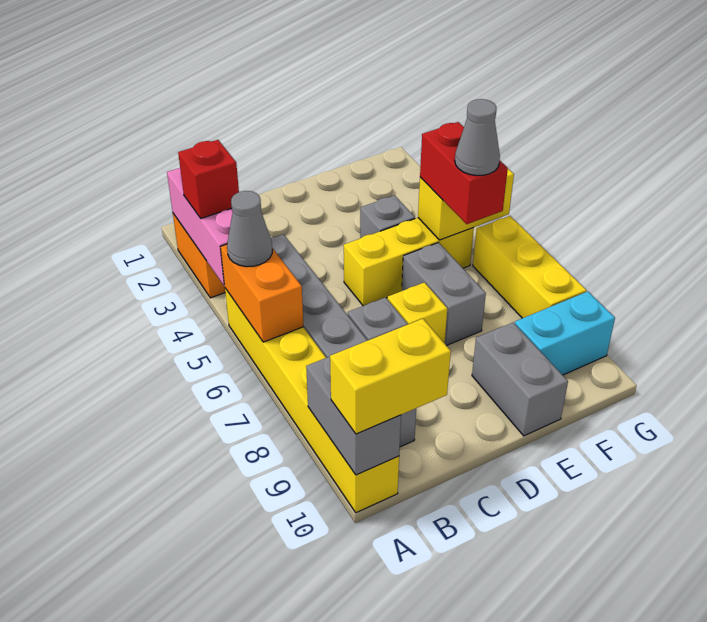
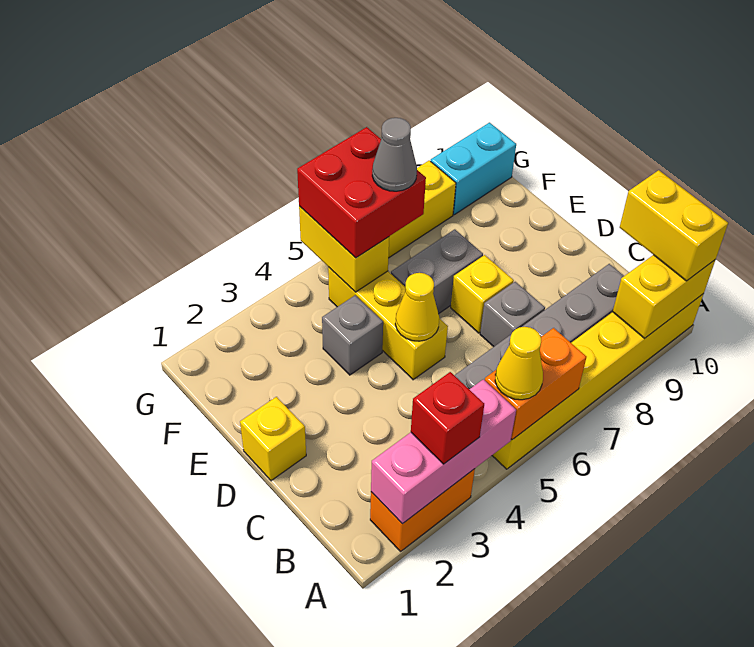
grey cone A5 level 3 -> yellow cone A5 level 3
grey brick A9:A10 level 2 -> yellow brick A9:A10 level 2
none -> yellow brick D1 level 1
none -> yellow cone D5 level 2
grey brick E9:E10 level 1 -> none
red brick F5:F6 level 3 -> red brick F5:G6 level 3
cyan brick F9:G9 level 1 -> cyan brick G9:G10 level 1

